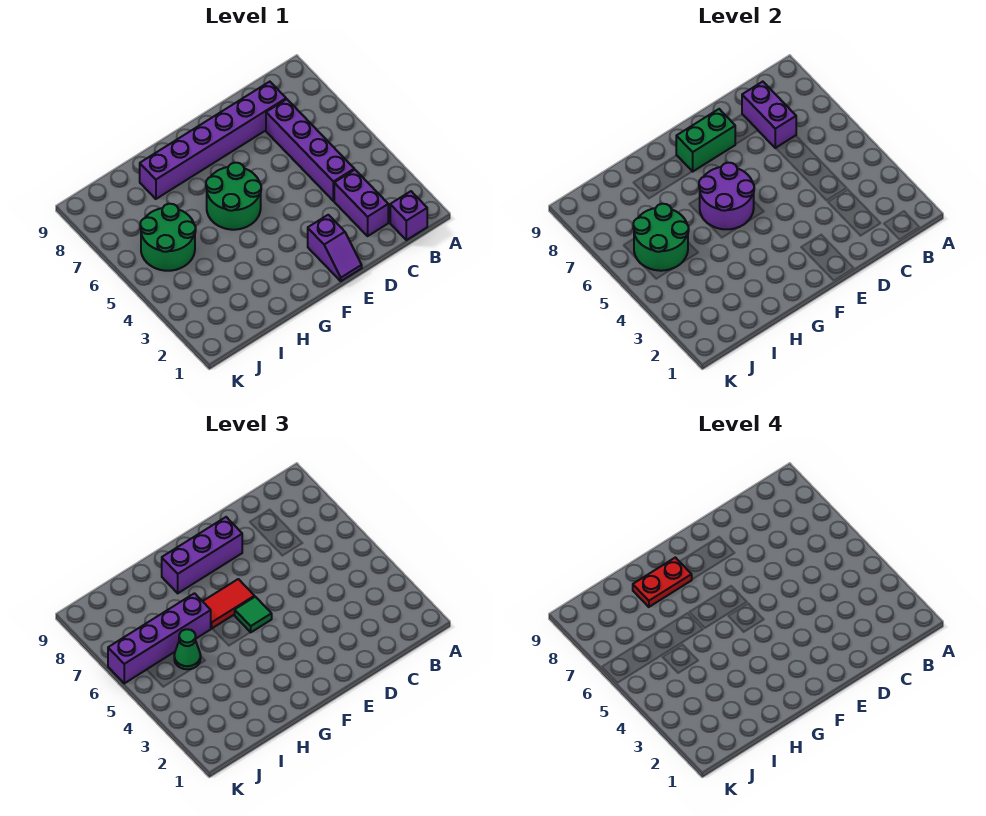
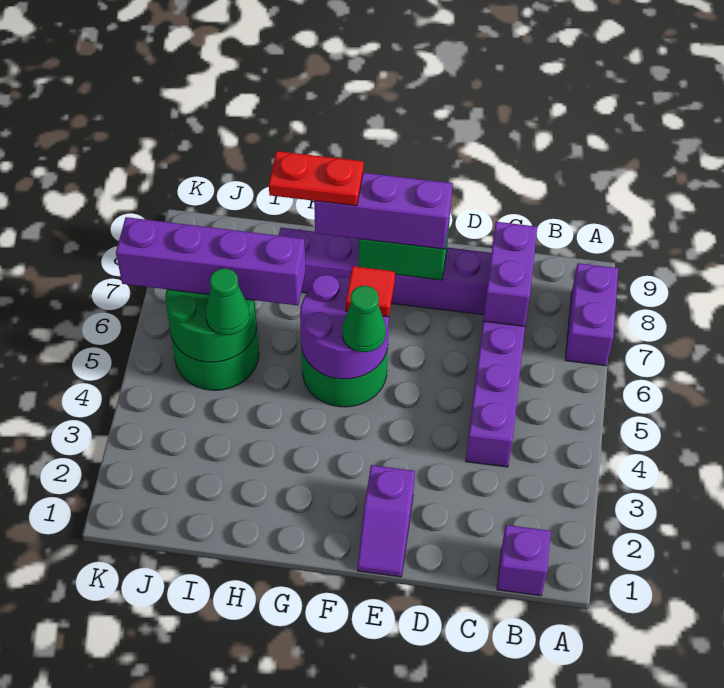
purple brick C2:C3 level 1 -> purple brick A7:A8 level 1
green tile F5 level 3 -> green cone F5 level 3
red tile F6:G6 level 3 -> red tile F6 level 3

